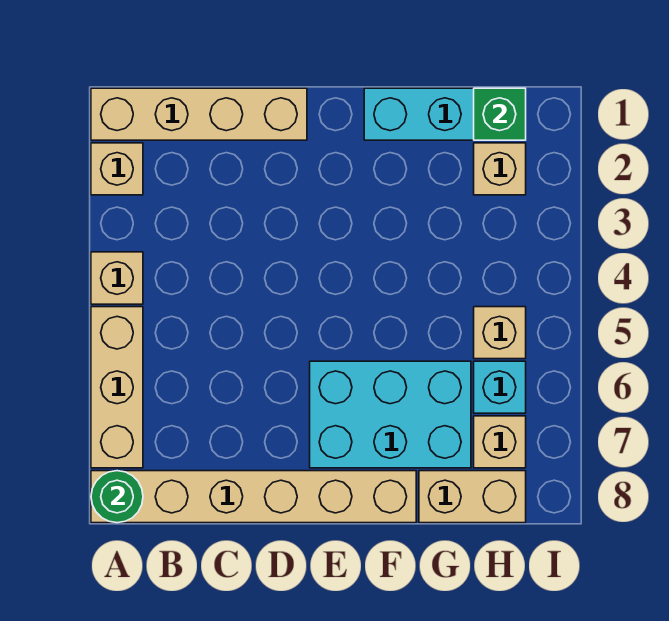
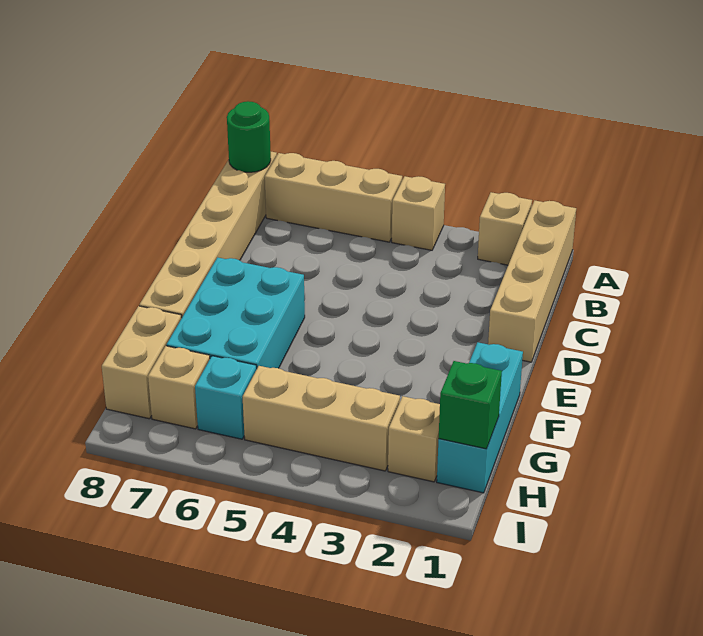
tan brick H5 level 1 -> tan brick H3:H5 level 1

